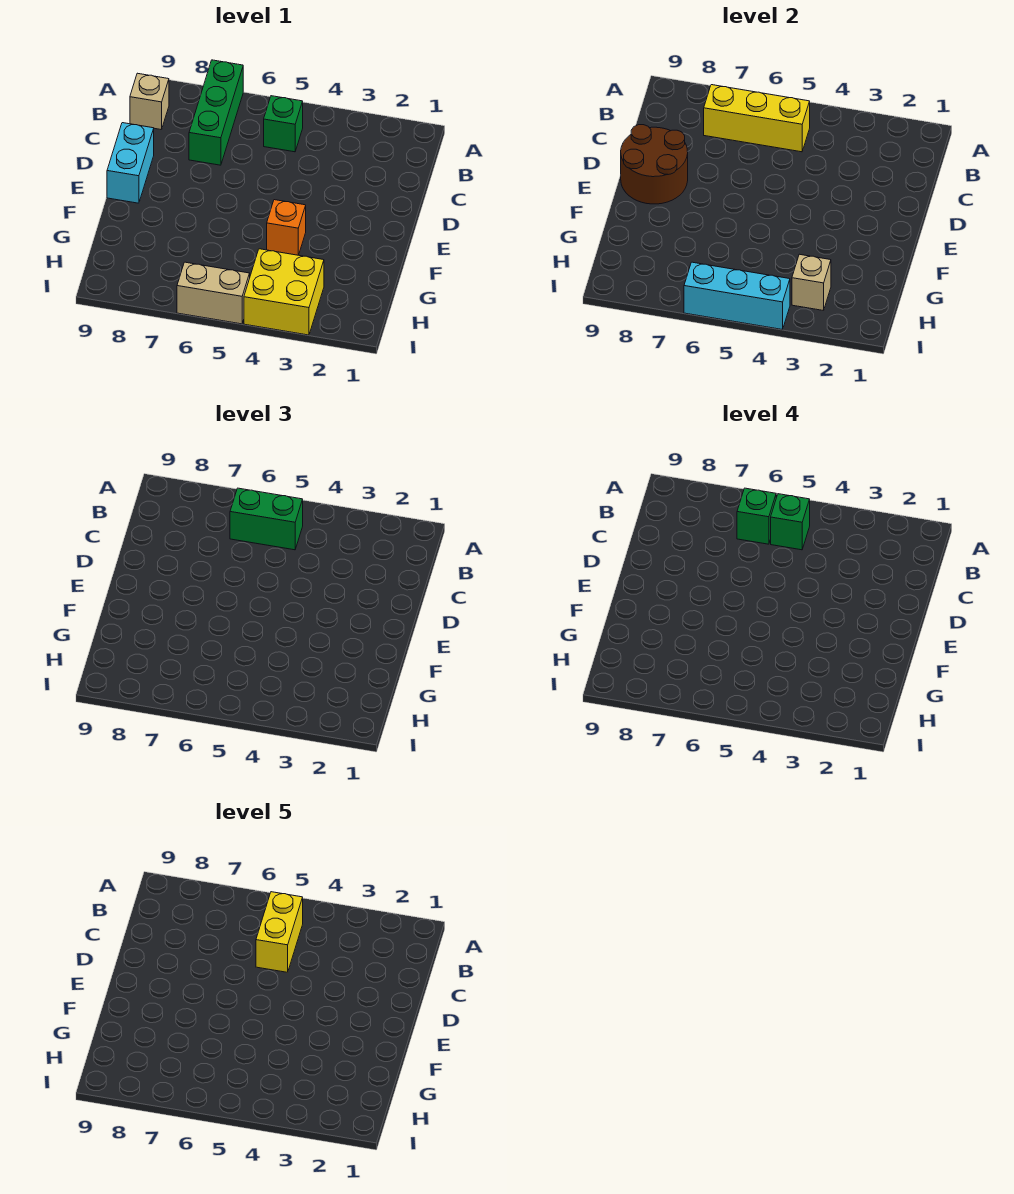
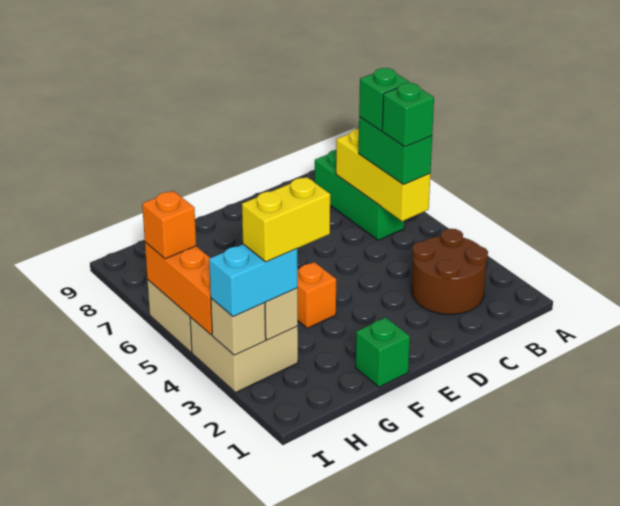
green brick A7:C7 level 1 -> green brick B6:B8 level 1
green brick B5 level 1 -> green brick F1 level 1
yellow brick B5:C5 level 5 -> yellow brick G3:H3 level 4
tan brick B9 level 1 -> tan brick I3 level 2
brown round brick D8:E9 level 2 -> brown round brick B2:C3 level 1
cyan brick D9:E9 level 1 -> cyan brick H3:I3 level 3
yellow brick H3:I4 level 1 -> tan brick H3:I4 level 1
cyan brick I4:I6 level 2 -> orange brick I4:I6 level 2
none -> orange brick I6 level 3

